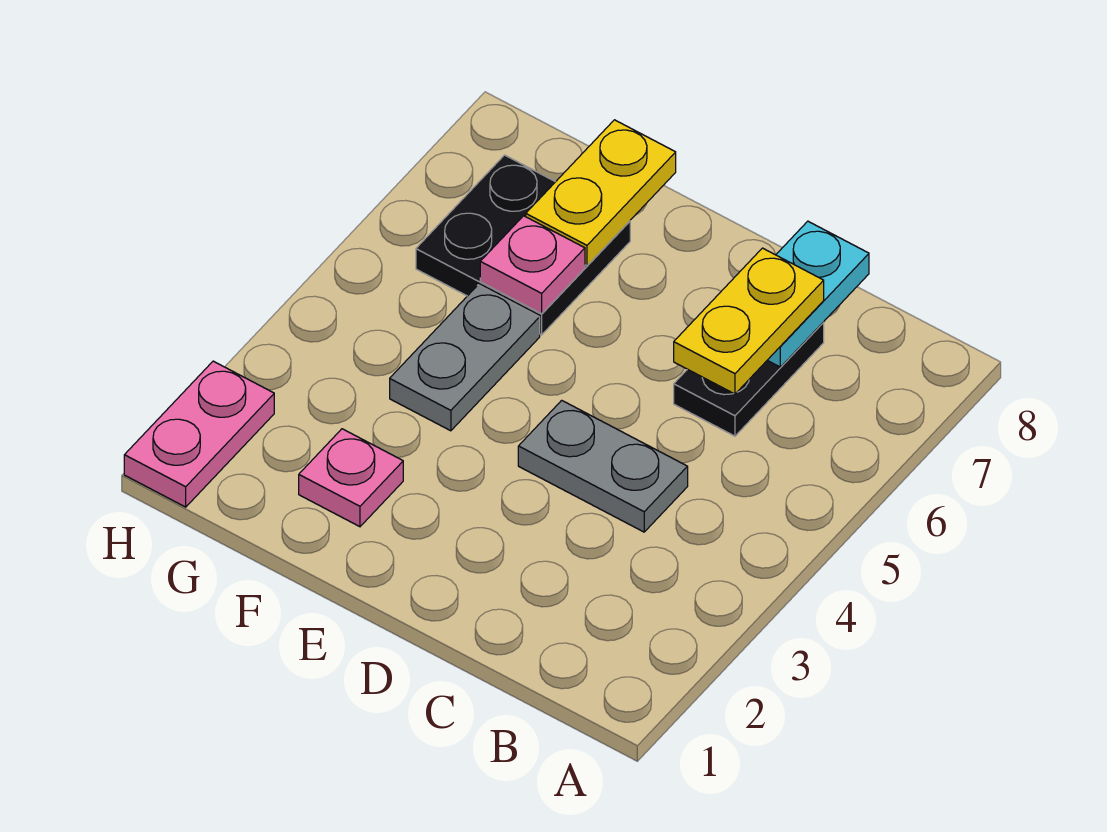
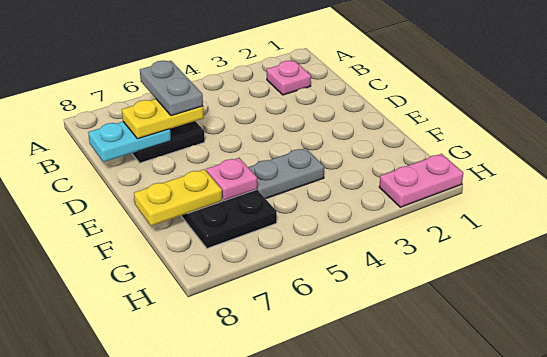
grey plate C4:D4 level 1 -> grey plate B6:C6 level 4
pink plate F2 level 1 -> pink plate B2 level 1

